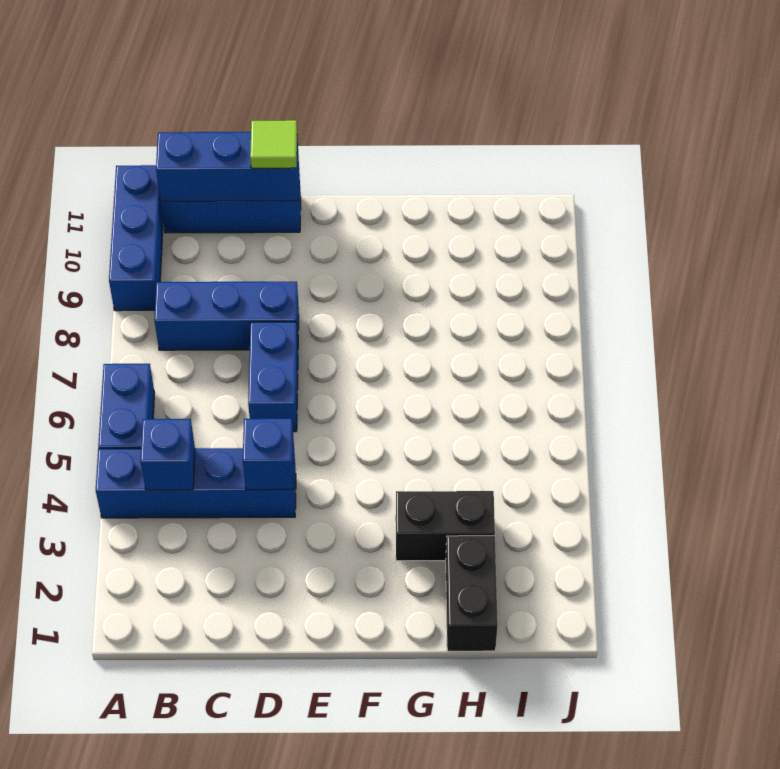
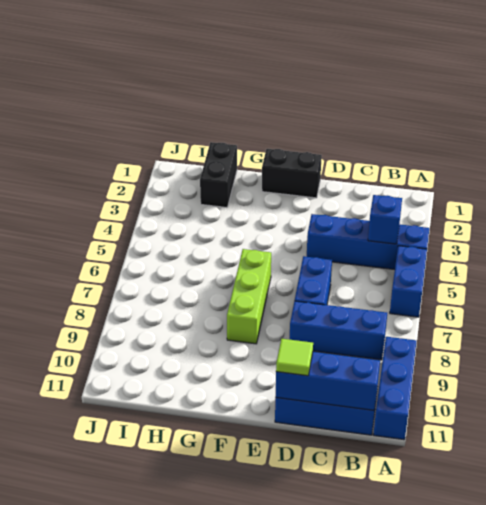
blue brick D4 level 2 -> none
none -> lime brick F6:F8 level 1
black brick G3:H3 level 1 -> black brick E1:F1 level 1

